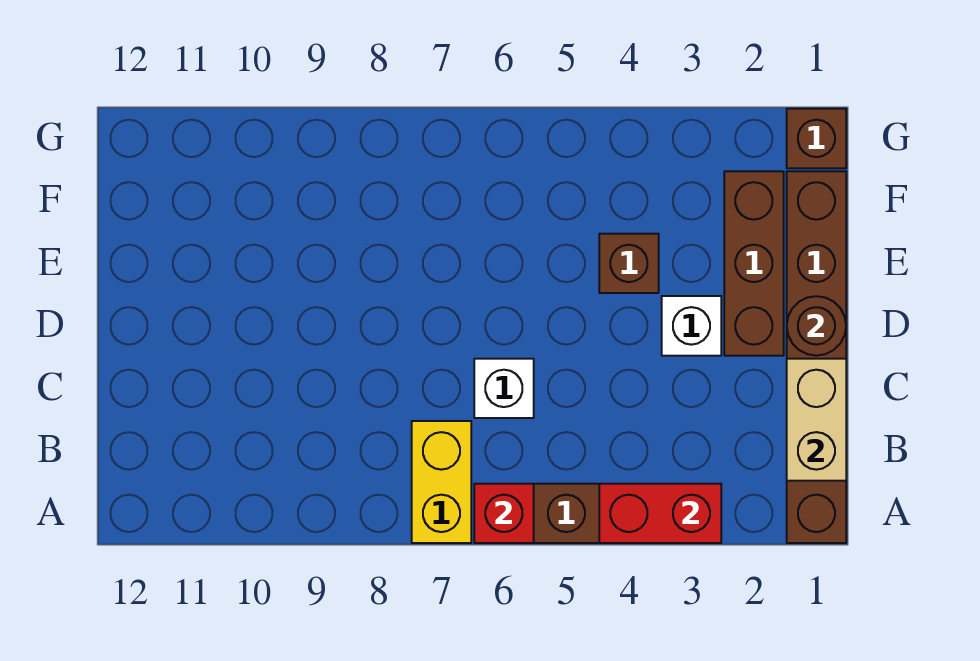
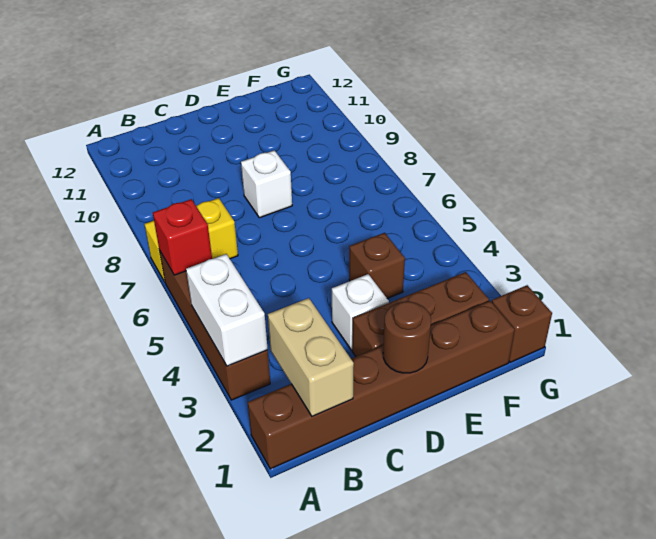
red brick A3:A4 level 2 -> white brick A3:A4 level 2
tan brick B1:C1 level 2 -> tan brick B1:B2 level 2
white brick C6 level 1 -> white brick D8 level 1

